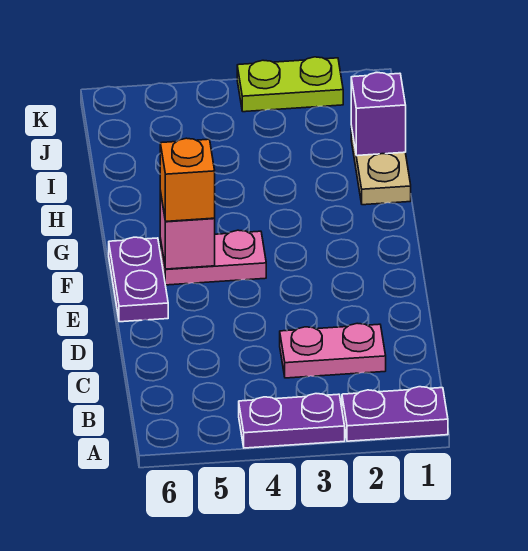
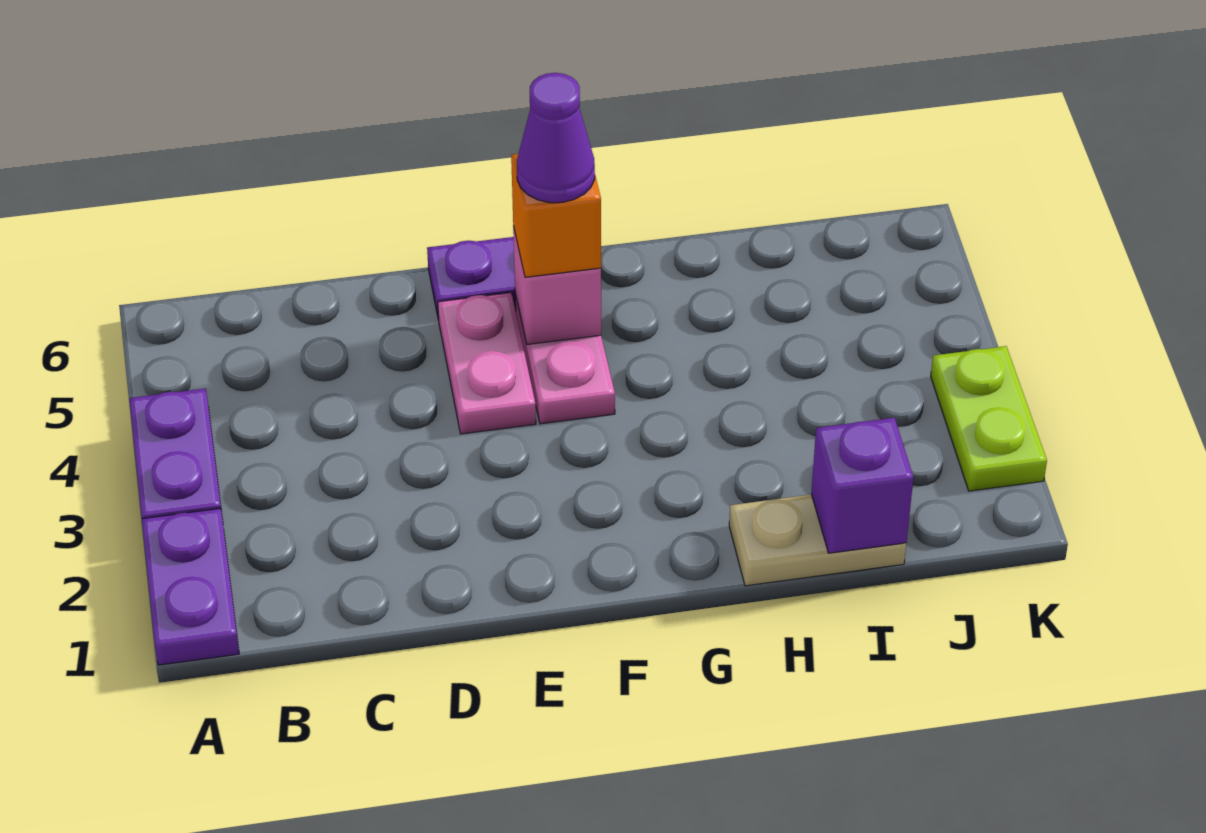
pink plate C2:C3 level 1 -> pink plate E4:E5 level 1
none -> purple cone F5 level 4

